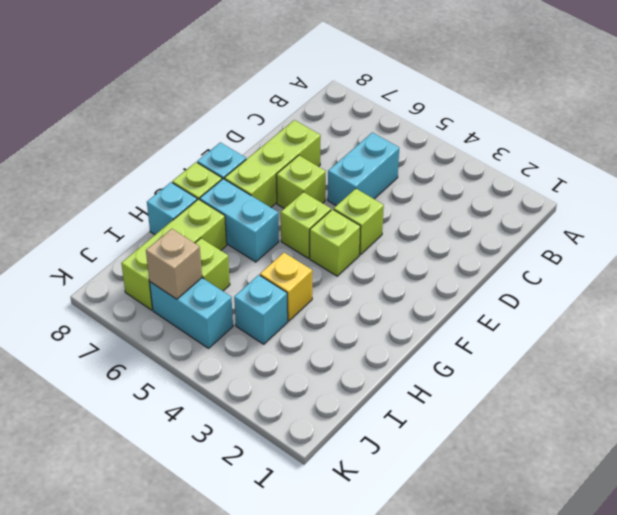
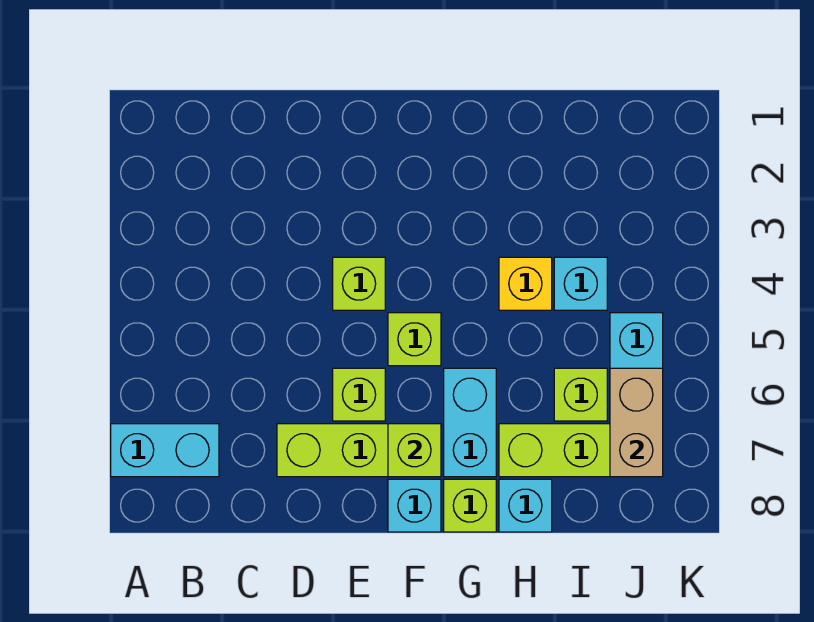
cyan brick C5:D5 level 1 -> cyan brick A7:B7 level 1
lime brick F4 level 1 -> lime brick F7 level 2
tan brick J6 level 2 -> tan brick J6:J7 level 2

